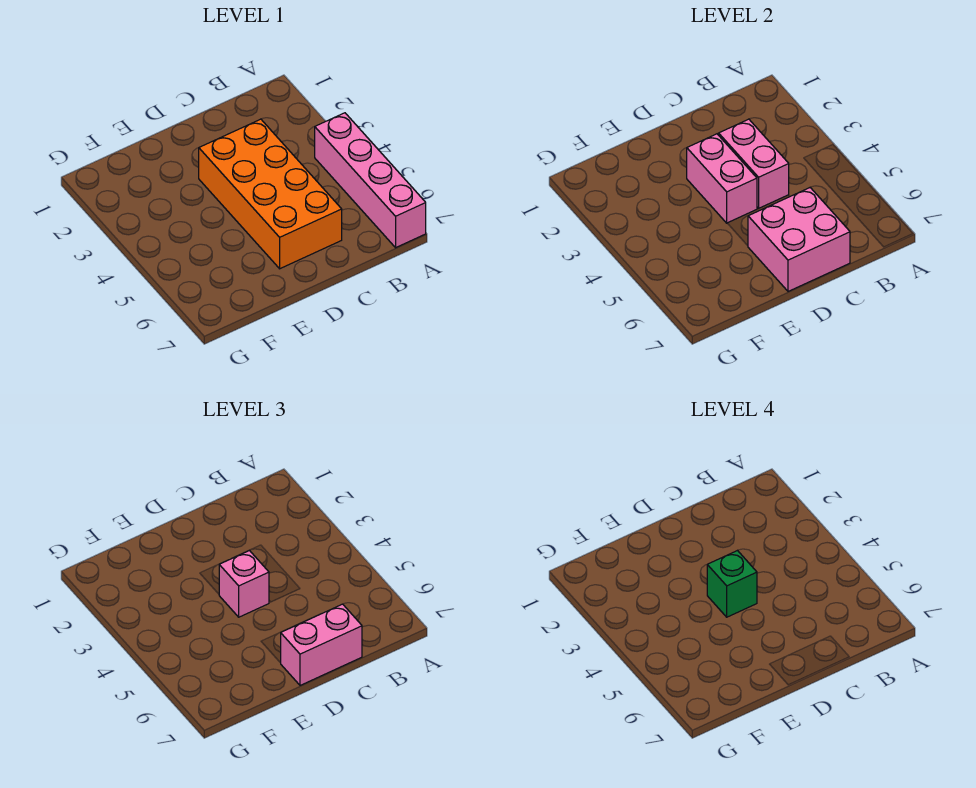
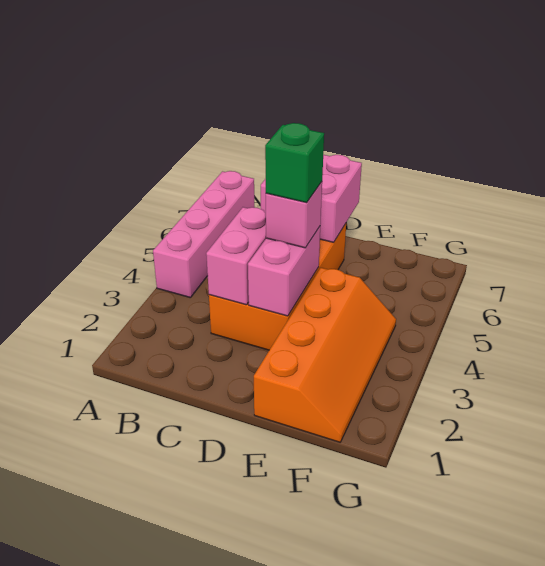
pink brick C7:D7 level 3 -> none
none -> orange slope E1:F4 level 1 top E

